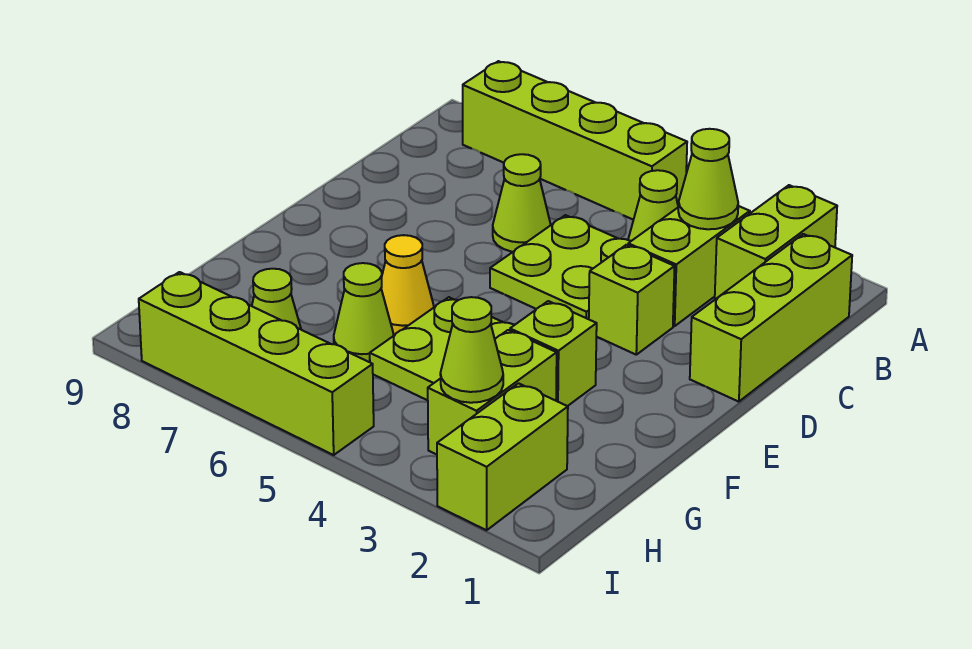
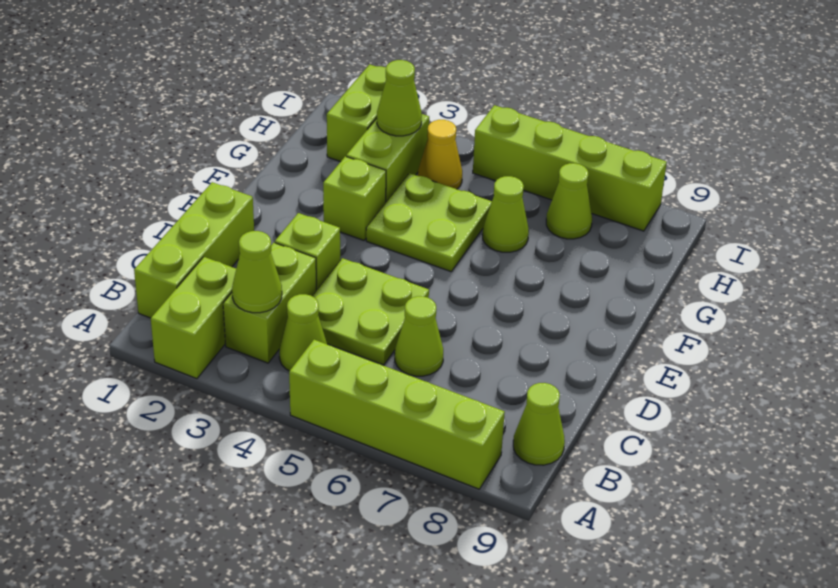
none -> lime cone B9 level 1
yellow cone F6 level 1 -> yellow cone H4 level 1

